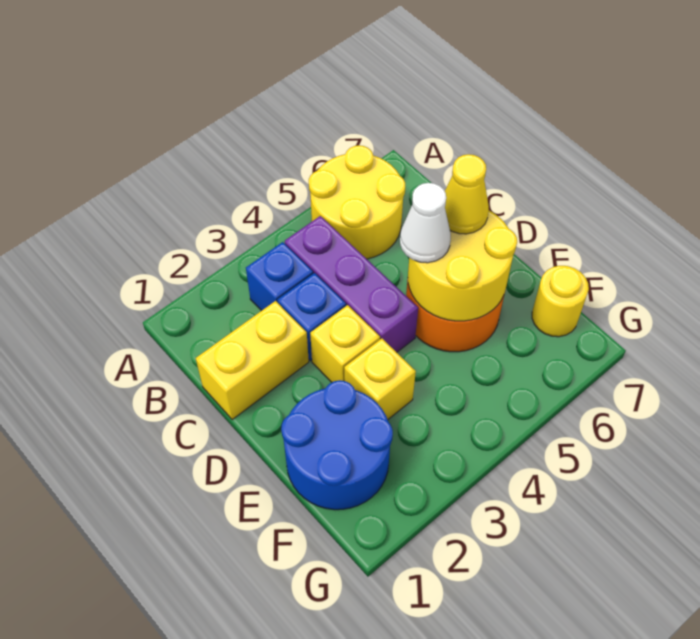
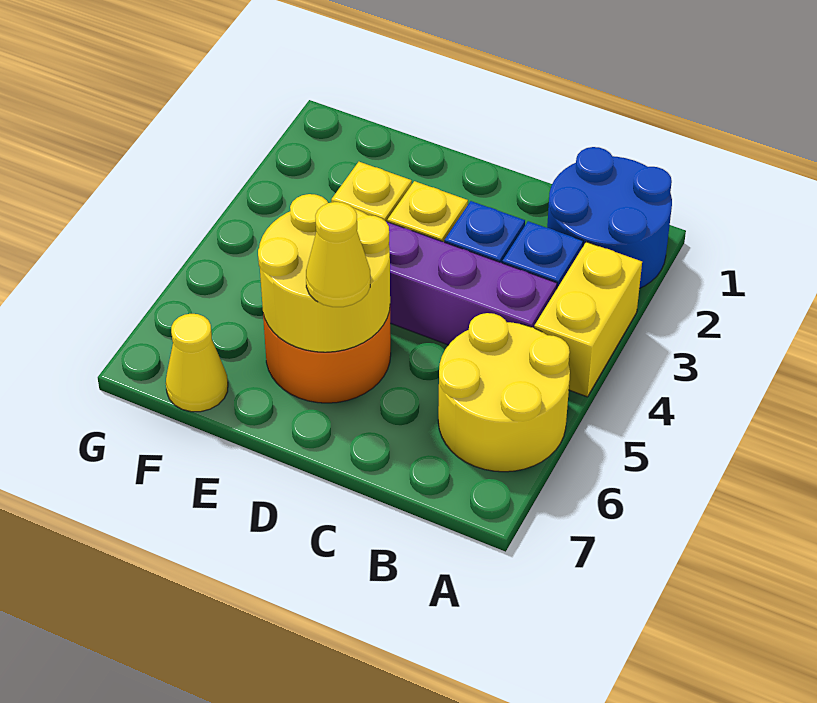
yellow brick C1:C2 level 1 -> yellow brick A3:A4 level 1
white cone D5 level 3 -> none
blue round brick E1:F2 level 1 -> blue round brick A1:B2 level 1
yellow round brick F7 level 1 -> yellow cone F7 level 1

